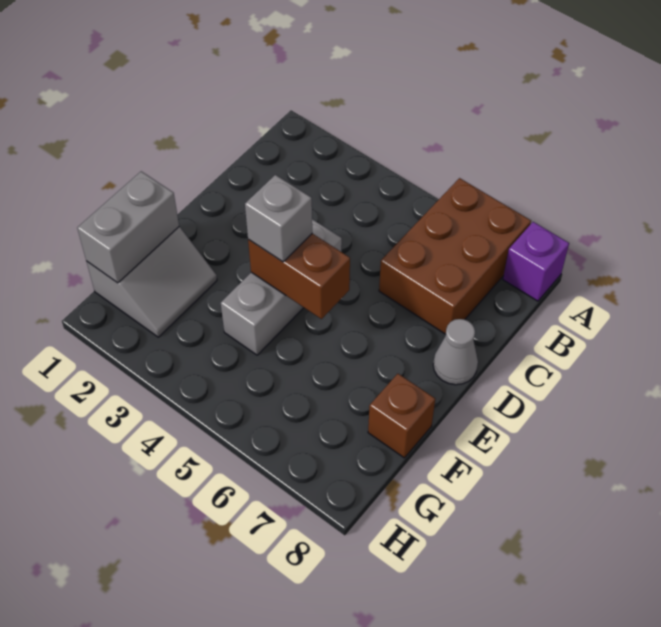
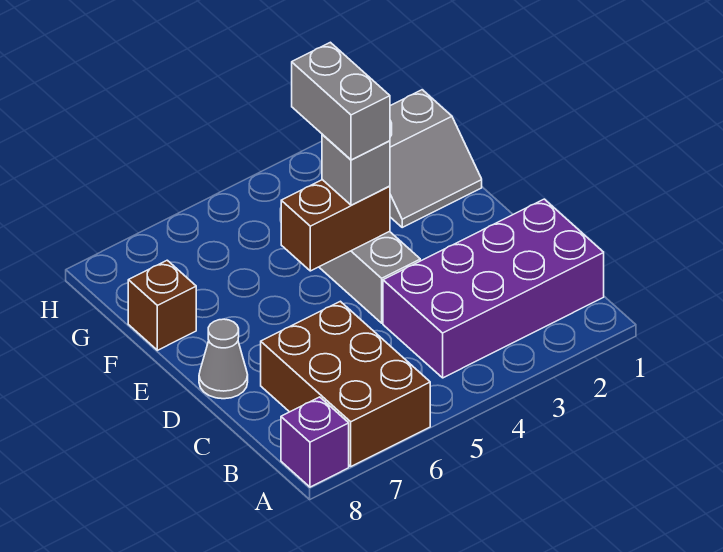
none -> purple brick B1:C4 level 1
grey slope F1:G2 level 1 top 1 -> grey slope F1:G2 level 1 top G
grey brick F1:G1 level 2 -> grey brick E4:F4 level 4

